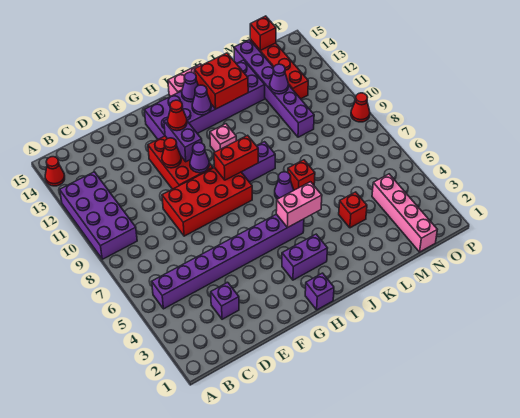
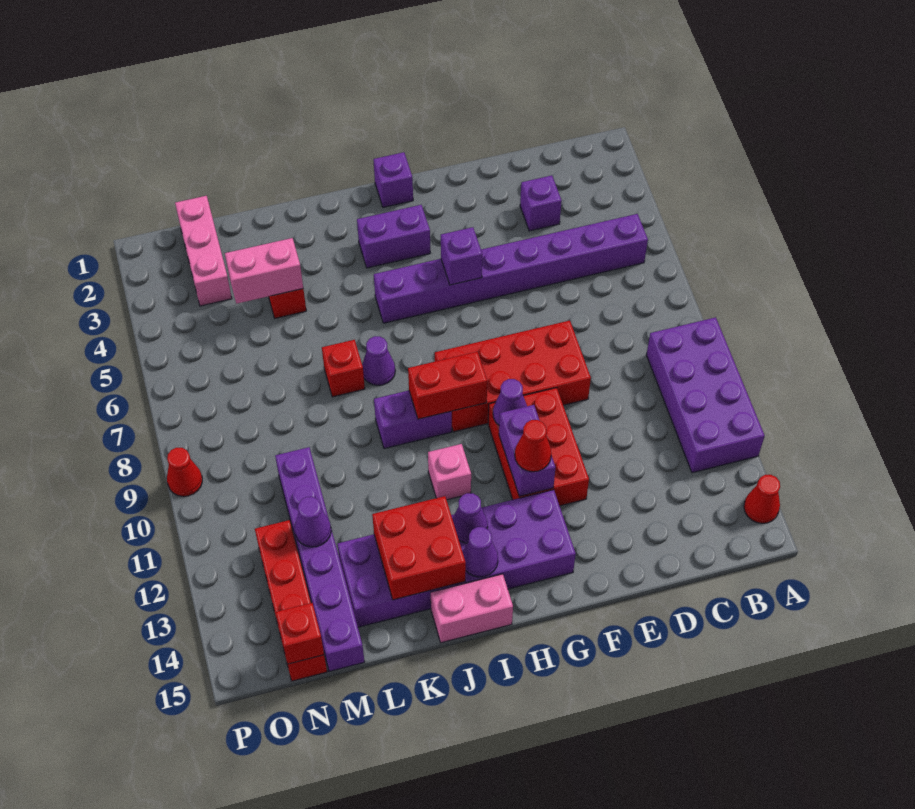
red cone F11 level 2 -> none
none -> purple brick G5 level 2
pink brick I5:J5 level 2 -> pink brick L4:M4 level 2
pink brick N1:N4 level 1 -> pink brick N1:N3 level 1

